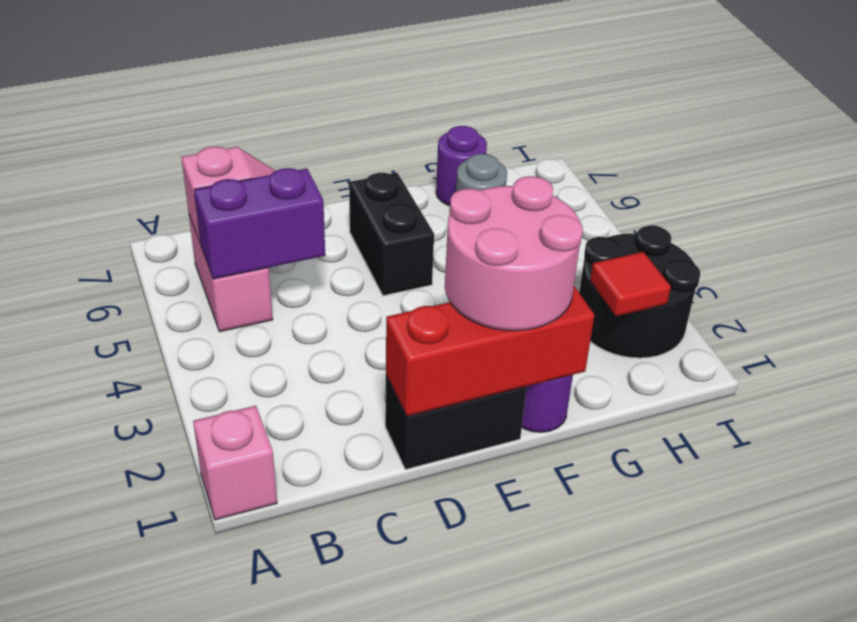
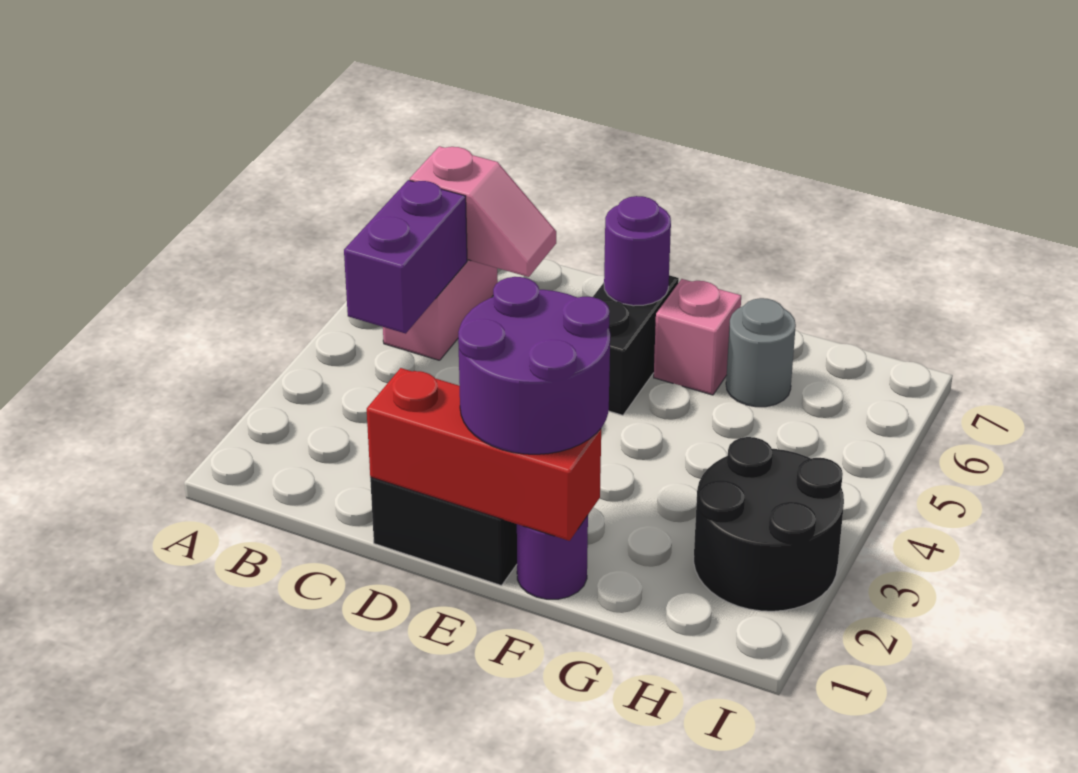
pink brick A1 level 1 -> pink brick F6 level 1
purple brick B5:C5 level 2 -> purple brick B4:B5 level 2
pink round brick E1:F2 level 3 -> purple round brick E1:F2 level 3
purple round brick G7 level 1 -> purple round brick E6 level 2
red tile H2 level 2 -> none

